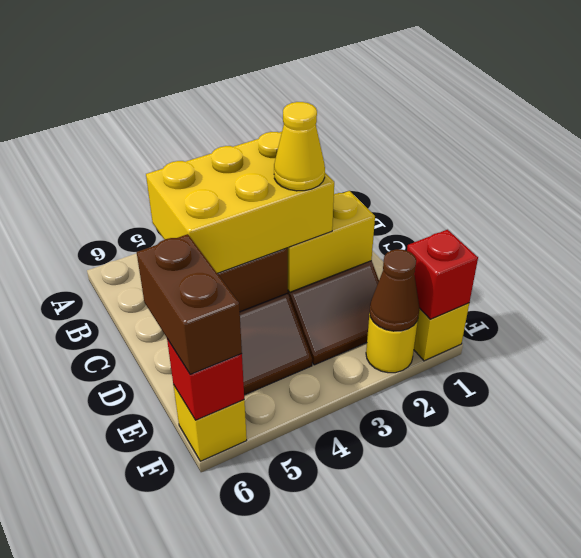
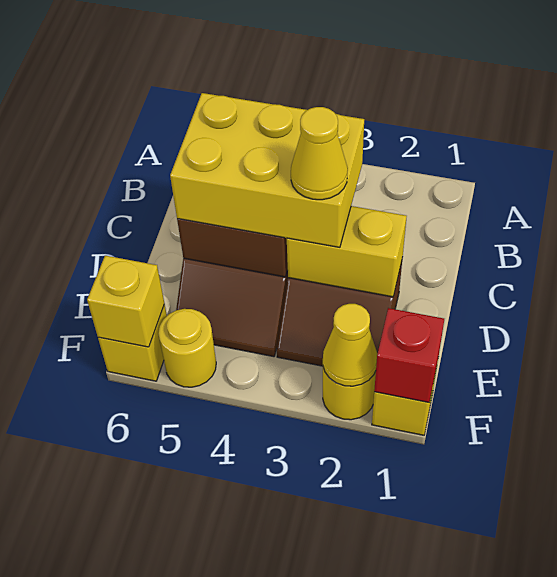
brown brick E6:F6 level 3 -> none
brown cone F2 level 2 -> yellow cone F2 level 2
none -> yellow round brick F5 level 1
red brick F6 level 2 -> yellow brick F6 level 2

